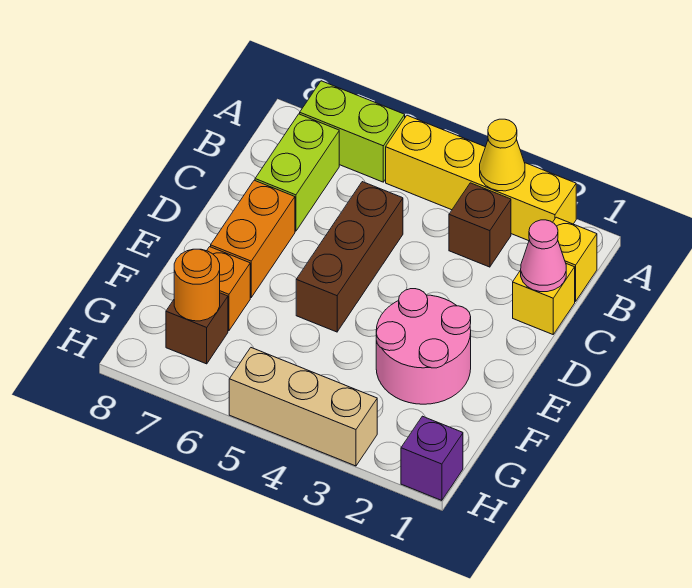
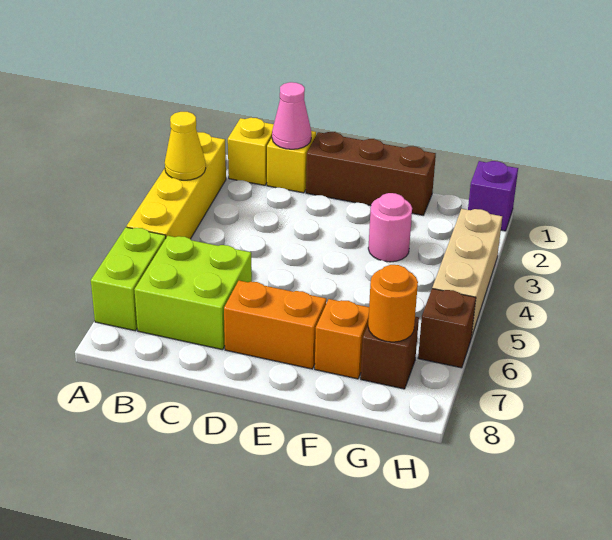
brown brick B3 level 1 -> brown brick H6 level 1
lime brick B7:C7 level 1 -> lime brick B6:C7 level 1
brown brick C5:E5 level 1 -> brown brick D1:F1 level 1
pink round brick E2:F3 level 1 -> pink round brick F3 level 1

